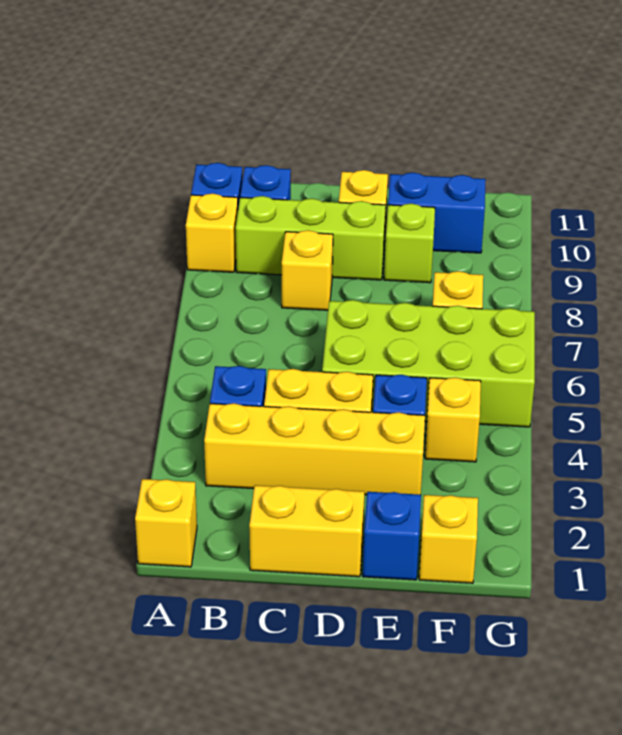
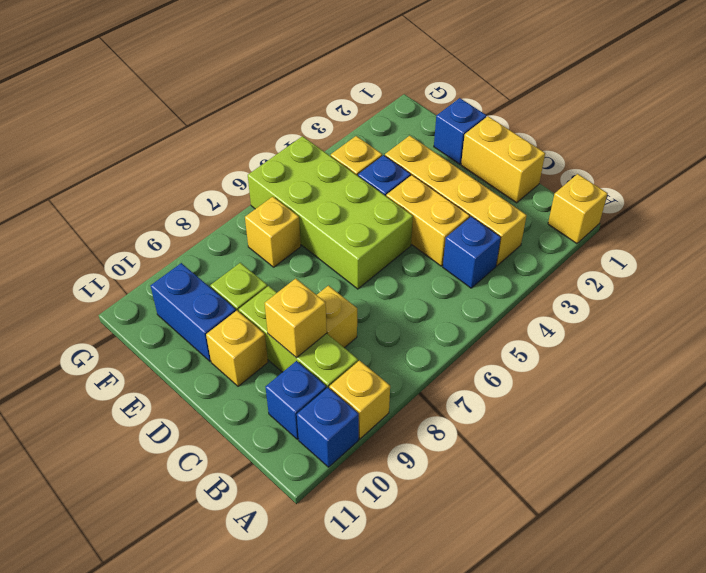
yellow brick F1 level 1 -> yellow brick C9 level 2

